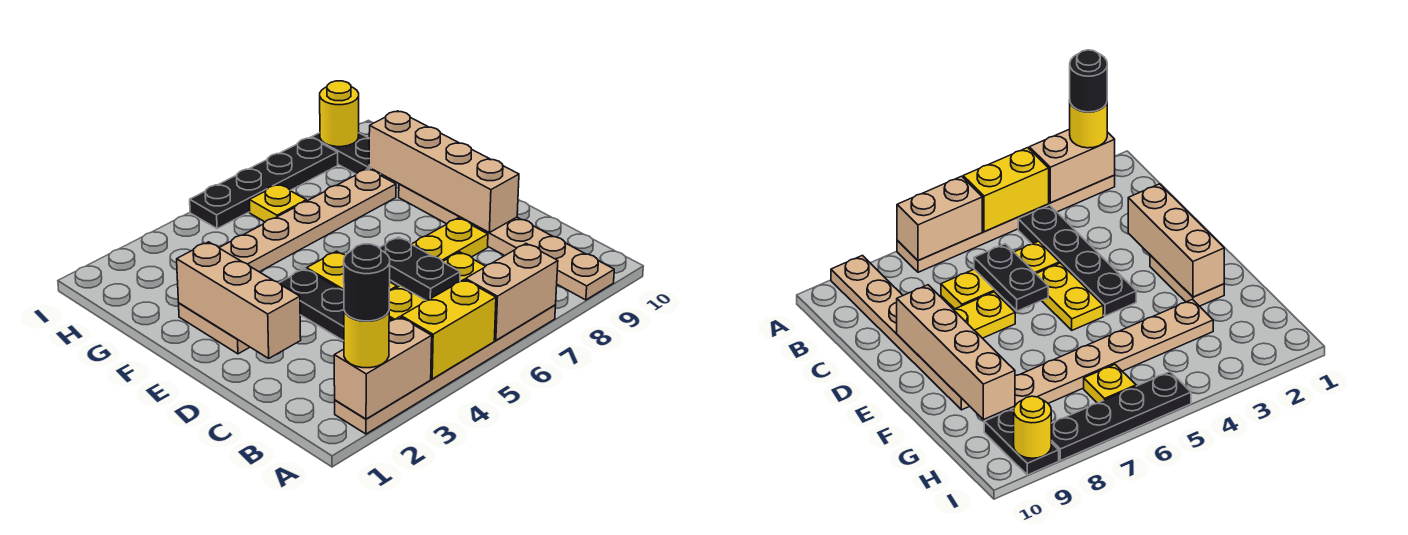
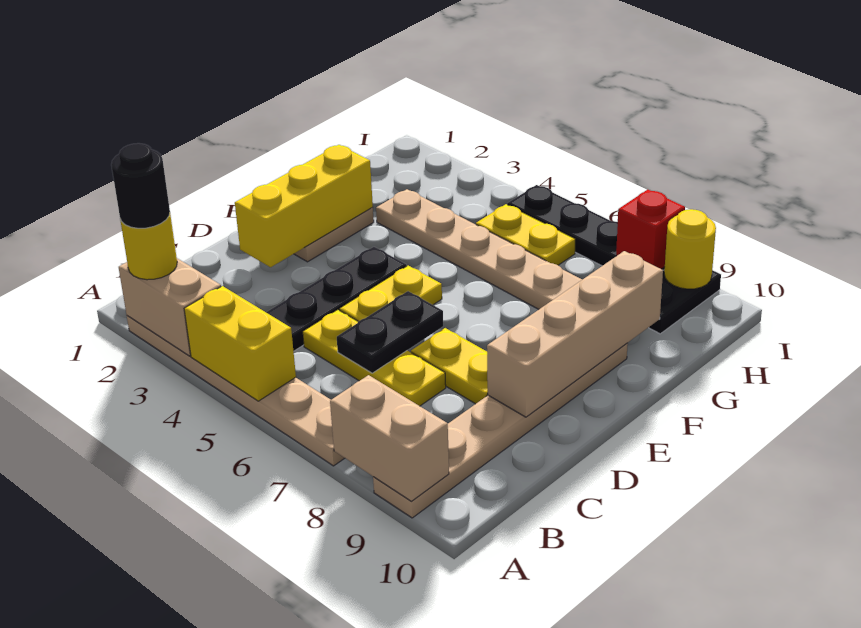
tan brick A6:A7 level 2 -> tan brick A8:A9 level 2
tan brick D2:F2 level 2 -> yellow brick D2:F2 level 2
yellow plate H6 level 1 -> yellow plate H5:H6 level 1
none -> red brick I8 level 2

